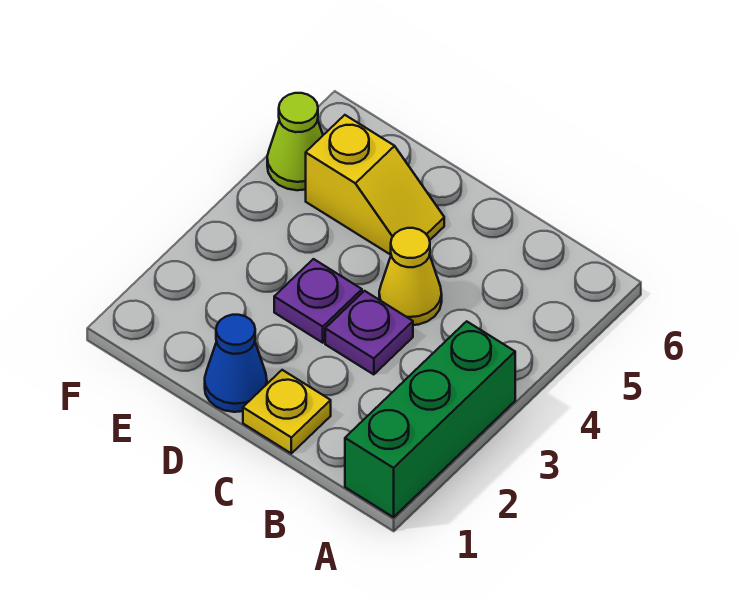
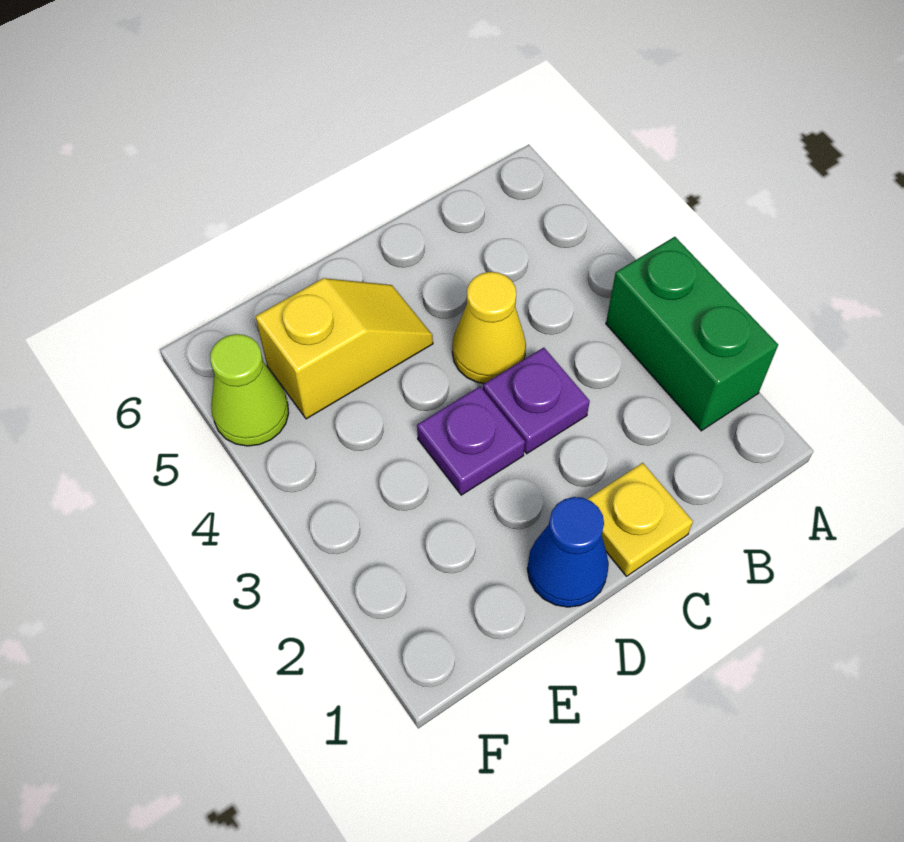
green brick A1:A3 level 1 -> green brick A2:A3 level 1

